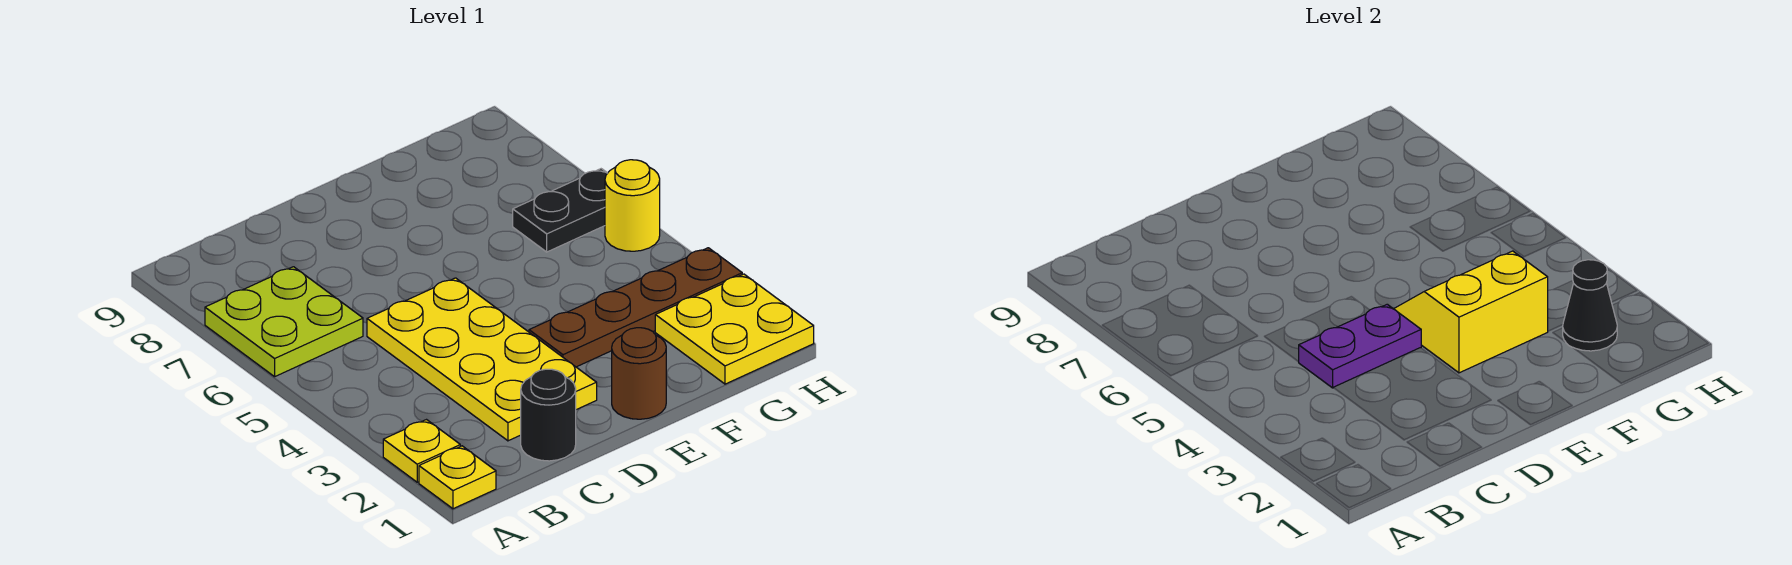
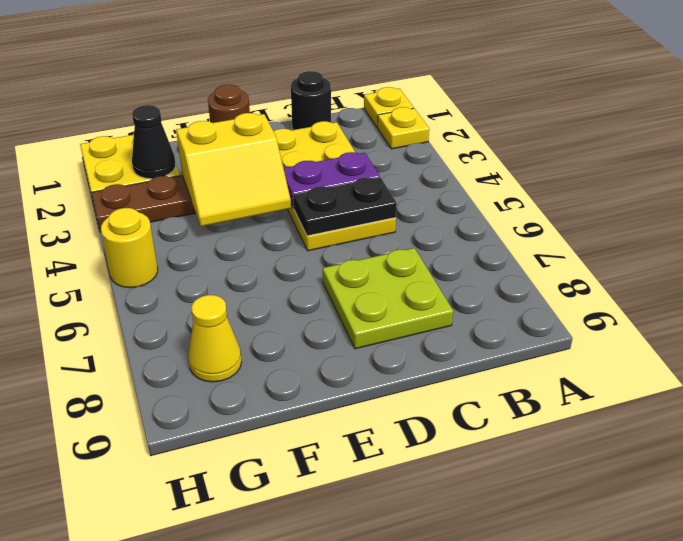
lime plate A6:B7 level 1 -> lime plate C7:D8 level 1
black plate G6:H6 level 1 -> black plate C5:D5 level 2
none -> yellow cone G8 level 1

